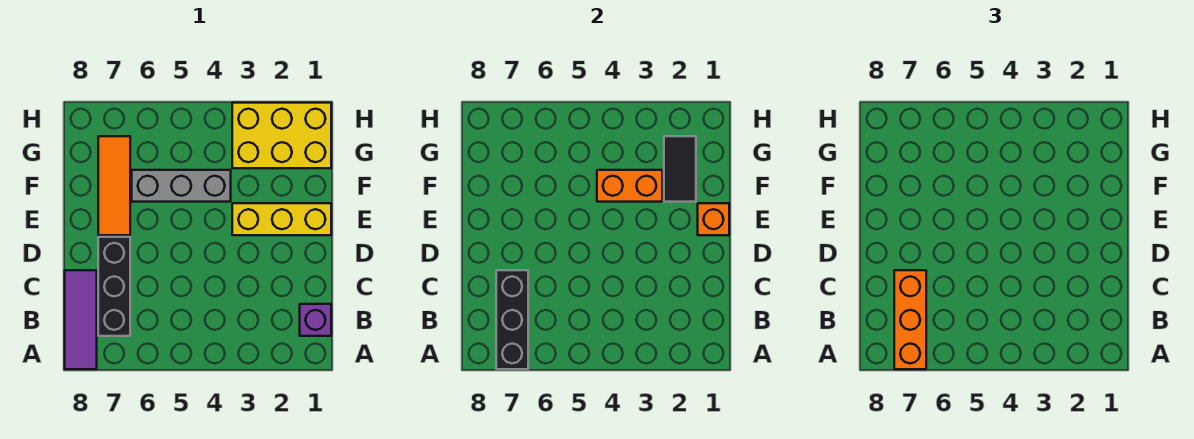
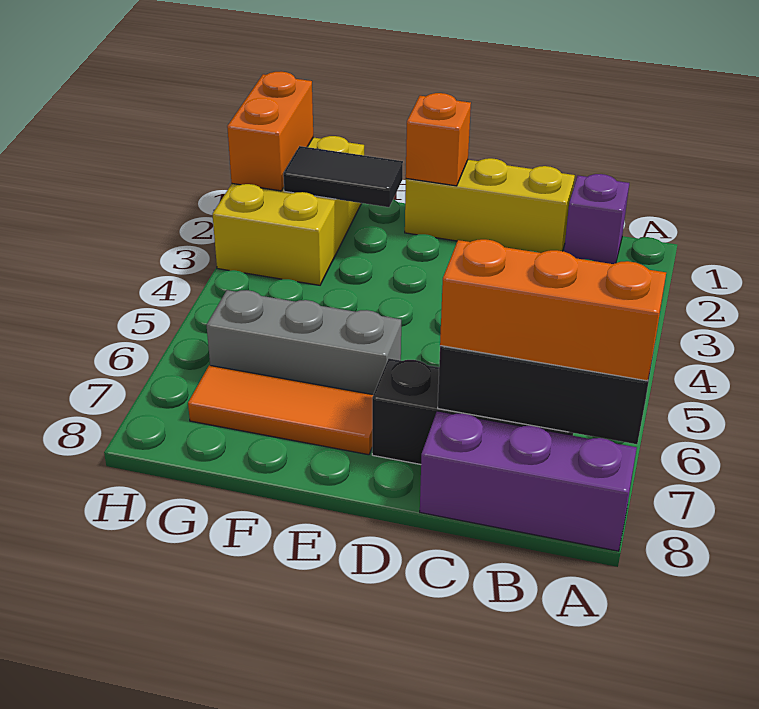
purple tile A8:C8 level 1 -> purple brick A8:C8 level 1
yellow brick E1:E3 level 1 -> yellow brick C1:E1 level 1
orange brick F3:F4 level 2 -> orange brick H1:H2 level 2
grey brick F4:F6 level 1 -> grey brick E6:G6 level 1

